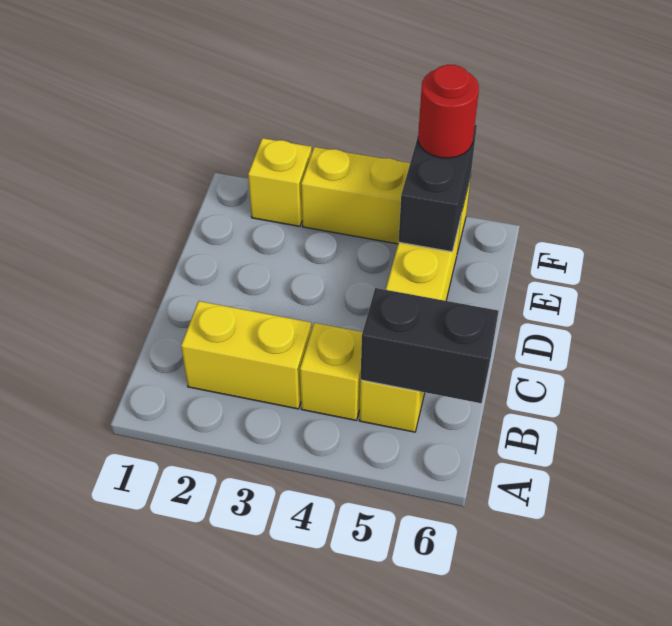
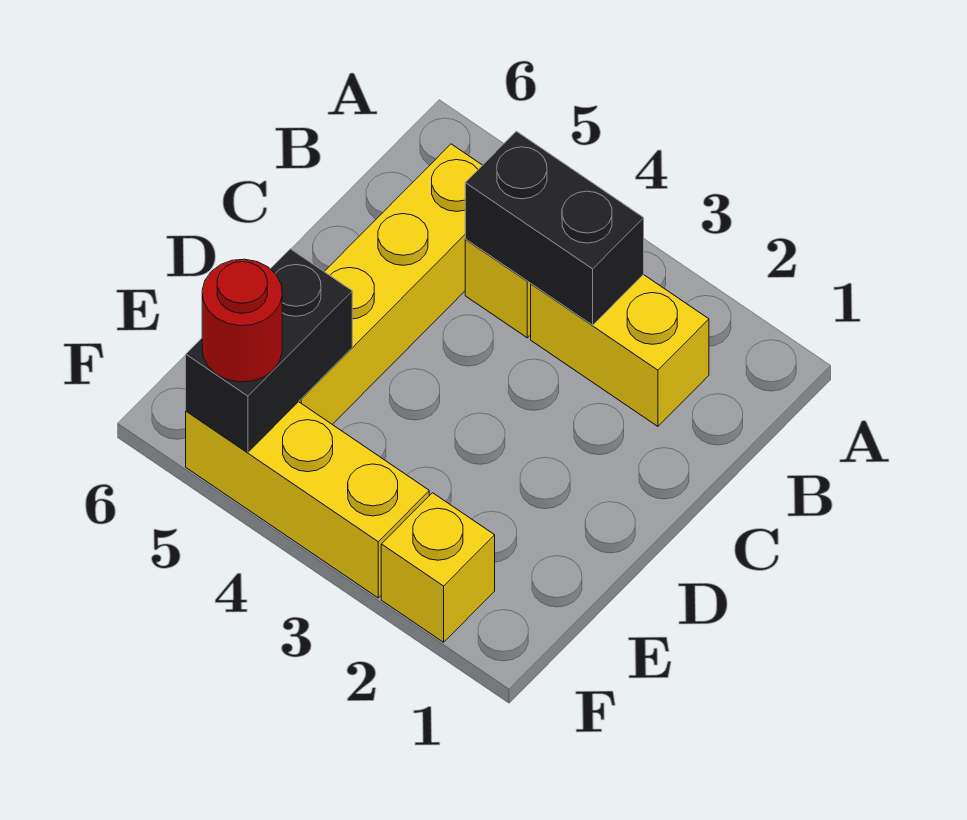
black brick B5:B6 level 2 -> black brick B3:B4 level 2

